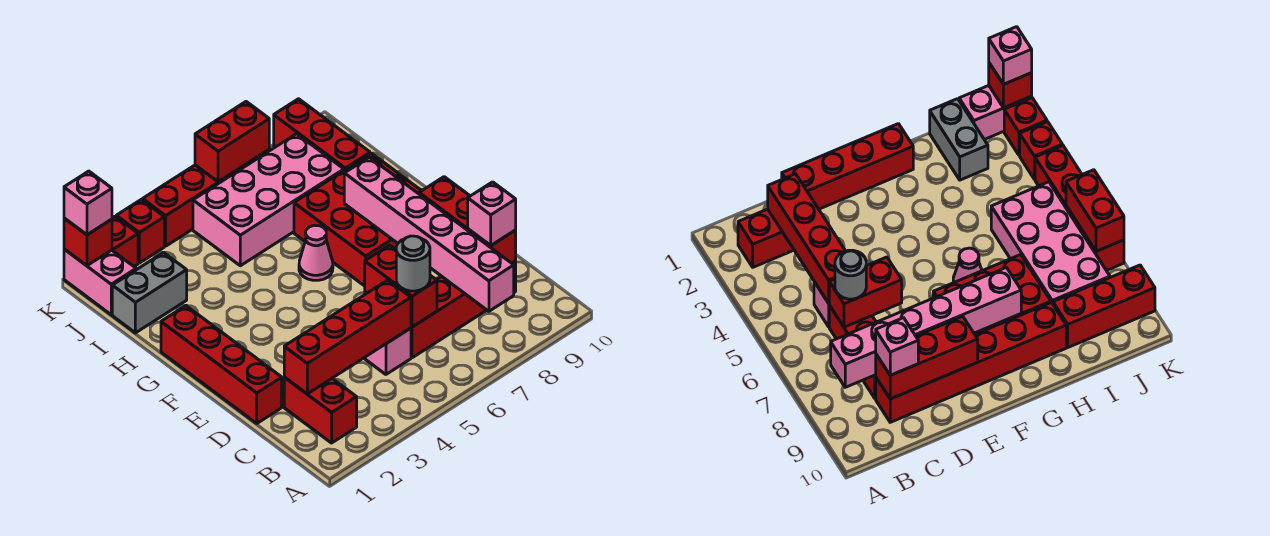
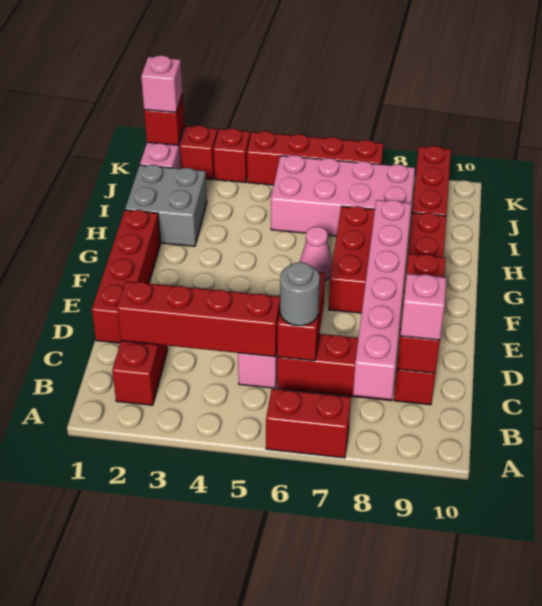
grey brick I1:I2 level 1 -> grey brick H1:I2 level 1
red brick K6:K7 level 2 -> red brick A6:A7 level 1

